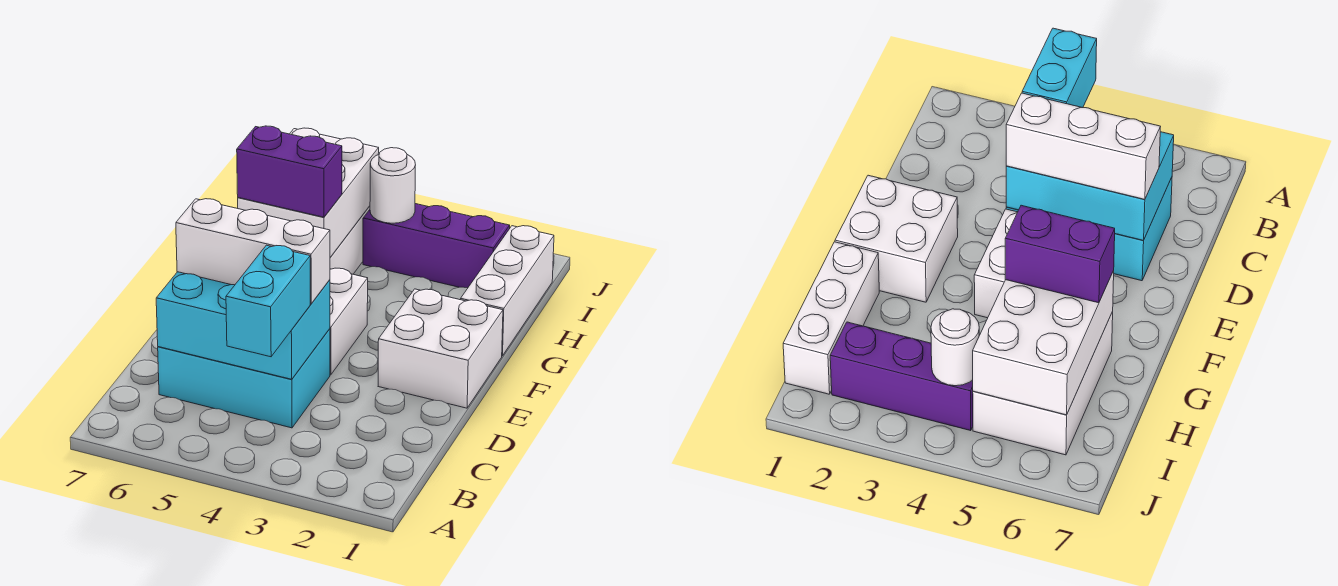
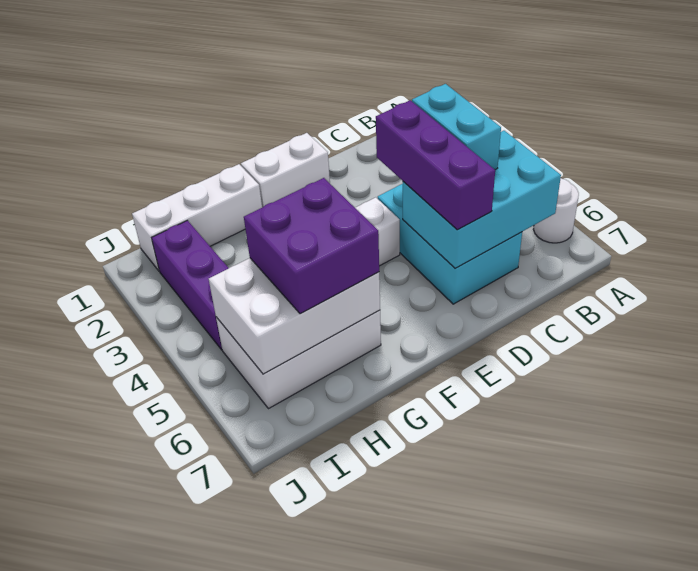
cyan brick B4:C4 level 3 -> cyan brick C4:C5 level 3
cyan brick C4:D6 level 2 -> cyan brick B5:D6 level 2
white brick D4:D6 level 3 -> purple brick D4:D6 level 3
white brick E1:F2 level 1 -> white brick E1:F1 level 1
purple brick G5:G6 level 3 -> purple brick G5:H6 level 3
white round brick I4 level 2 -> white round brick A6 level 1

